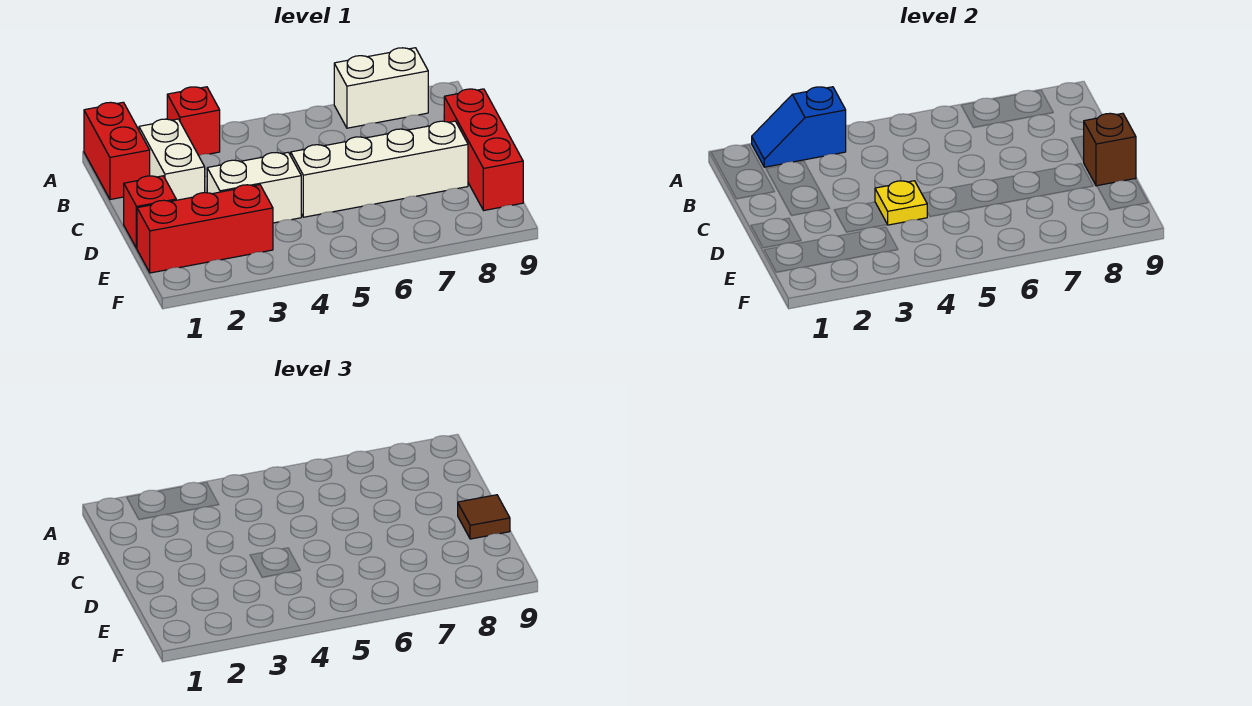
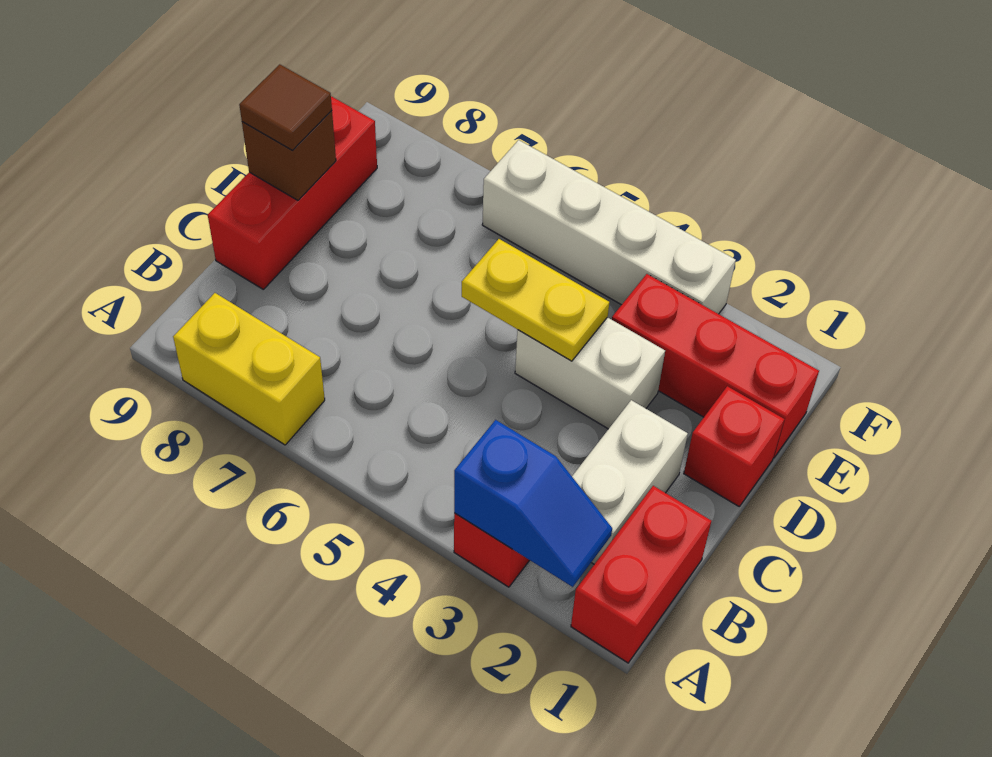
white brick A7:A8 level 1 -> yellow brick A7:A8 level 1
yellow plate D4 level 2 -> yellow plate D4:D5 level 2
white brick D5:D8 level 1 -> white brick F3:F6 level 1

